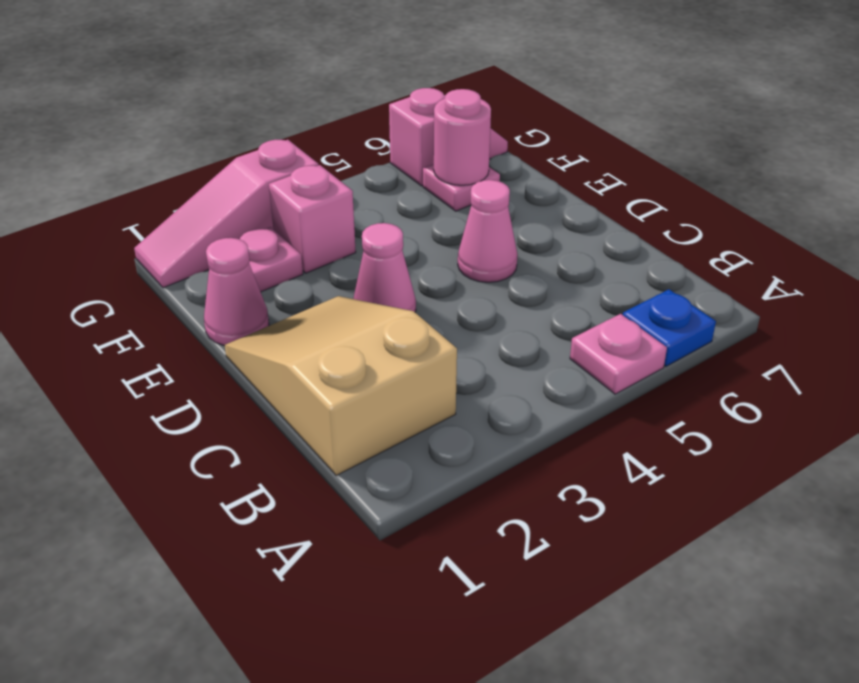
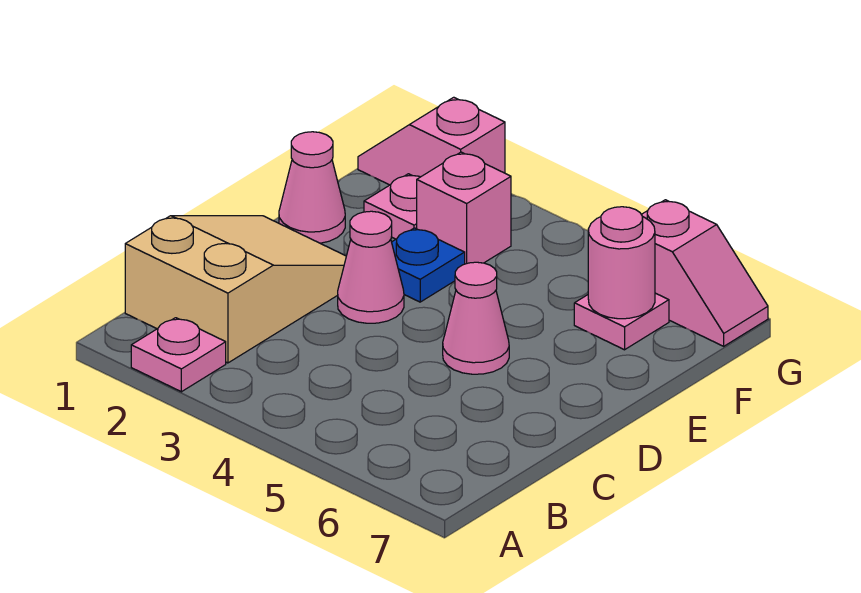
pink plate A5 level 1 -> pink plate A2 level 1
blue plate A6 level 1 -> blue plate E3 level 1
pink slope G1:G3 level 1 top 3 -> pink slope G1:G2 level 1 top 2

